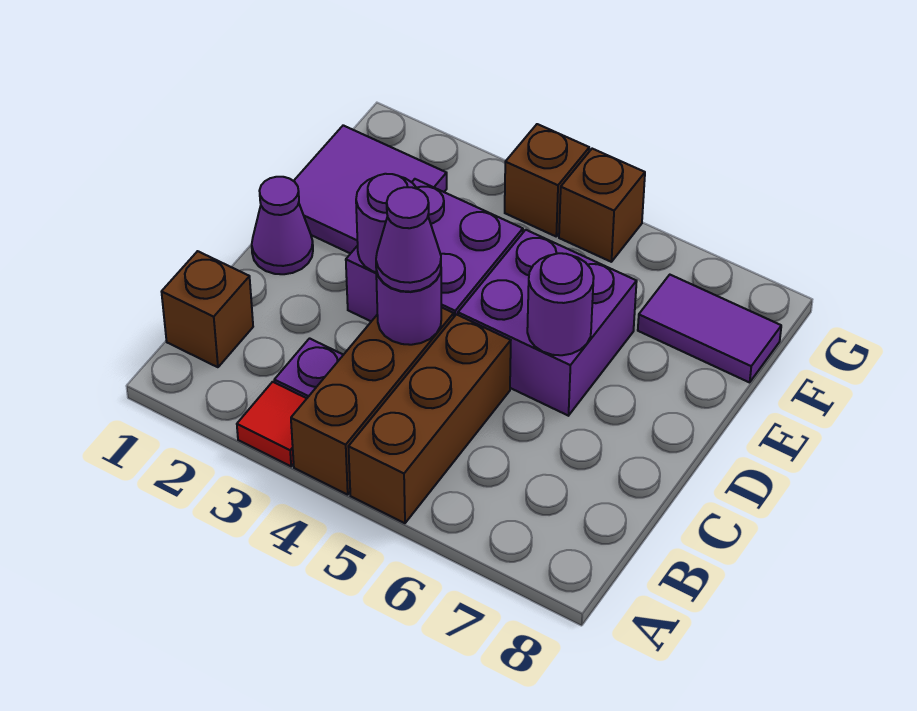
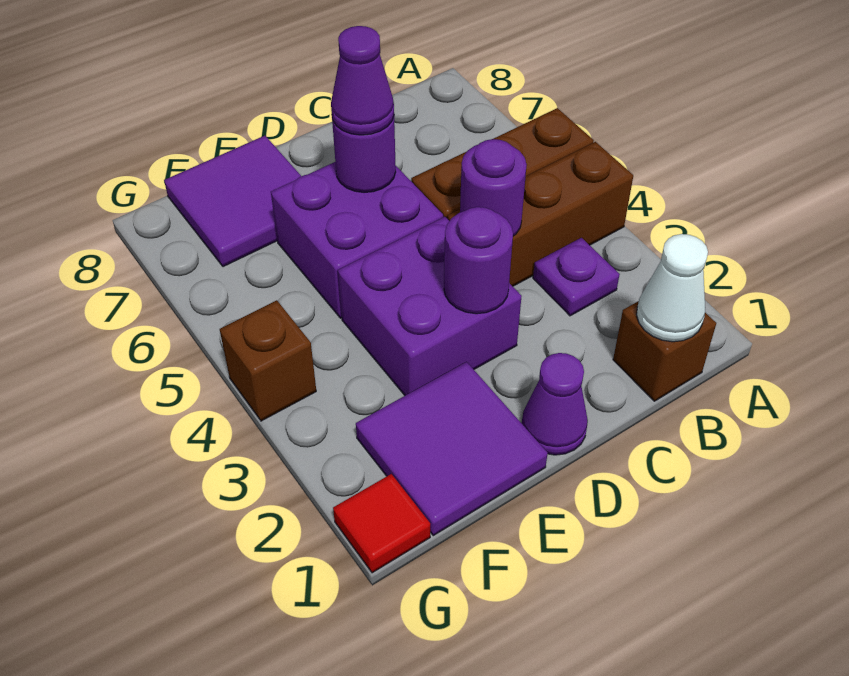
red tile A3 level 1 -> red tile G1 level 1
none -> white cone B1 level 2
purple cone C4 level 3 -> purple cone D6 level 3
purple tile F7:F8 level 1 -> purple tile E7:F8 level 1
brown brick G5 level 1 -> none

